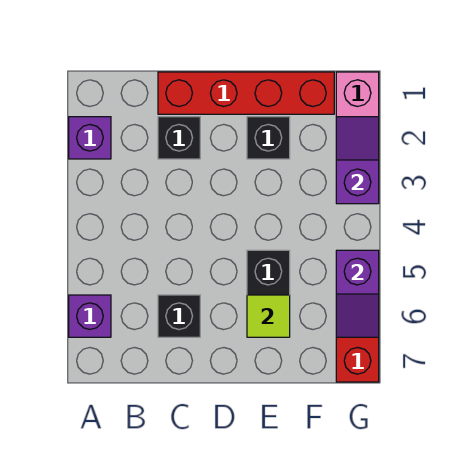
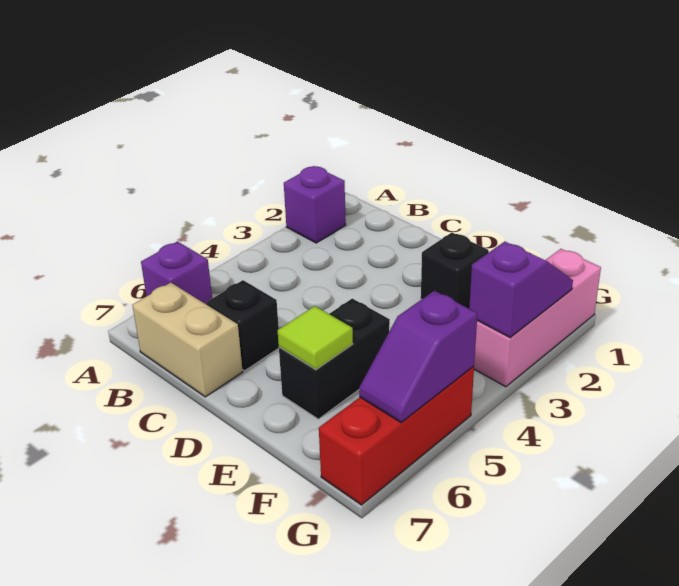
none -> tan brick B7:C7 level 1
red brick C1:F1 level 1 -> none
black brick C2 level 1 -> none

